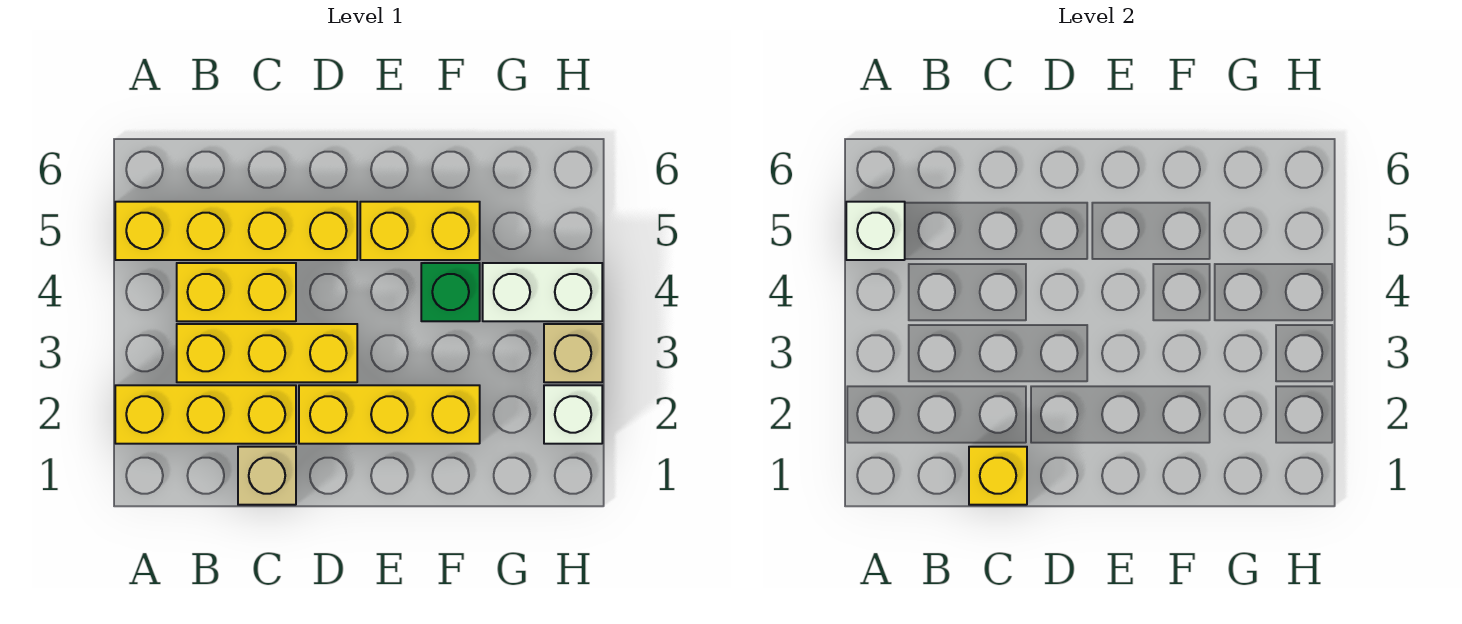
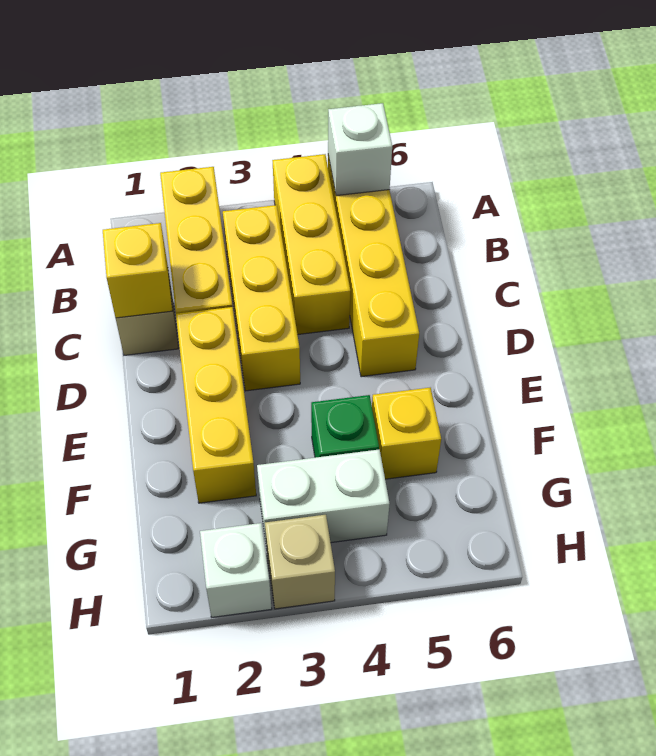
yellow brick B4:C4 level 1 -> yellow brick A4:C4 level 1
yellow brick E5:F5 level 1 -> yellow brick F5 level 1
white brick G4:H4 level 1 -> white brick G3:G4 level 1

